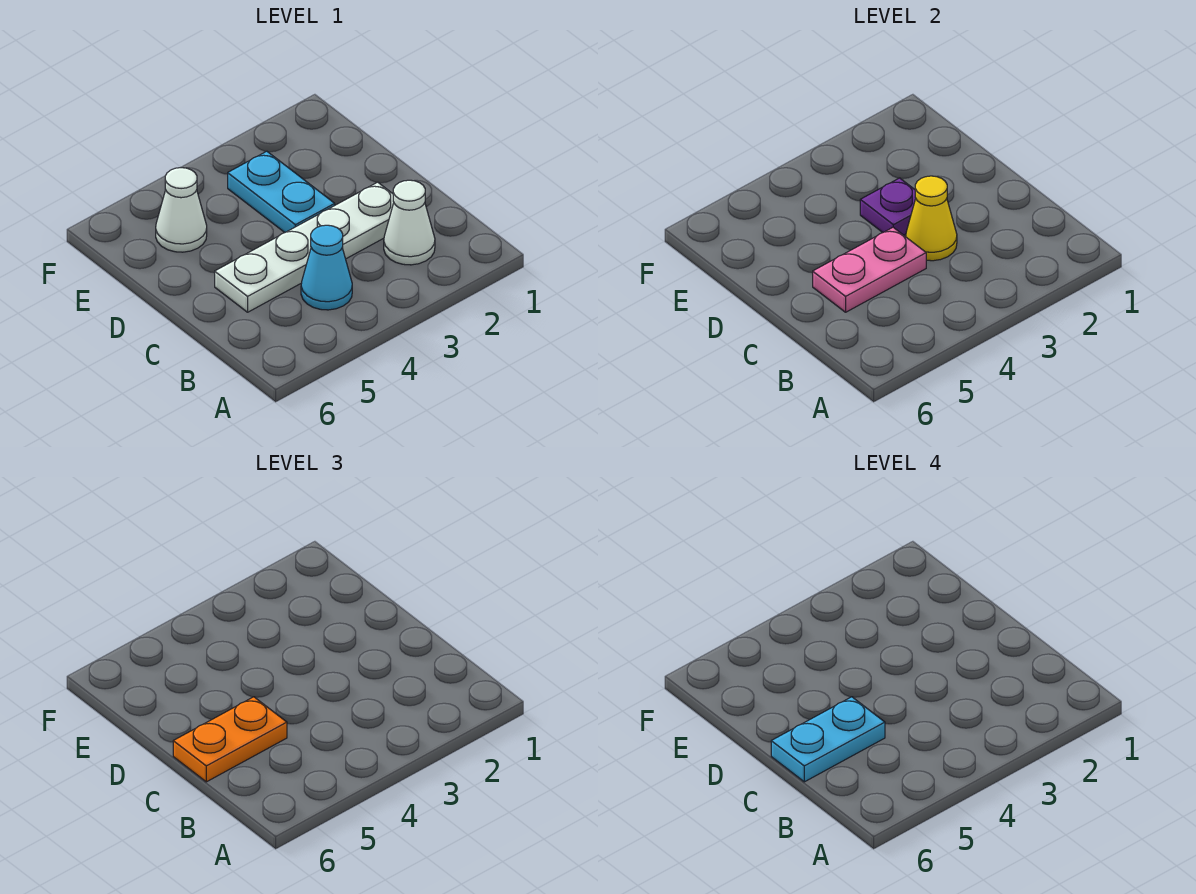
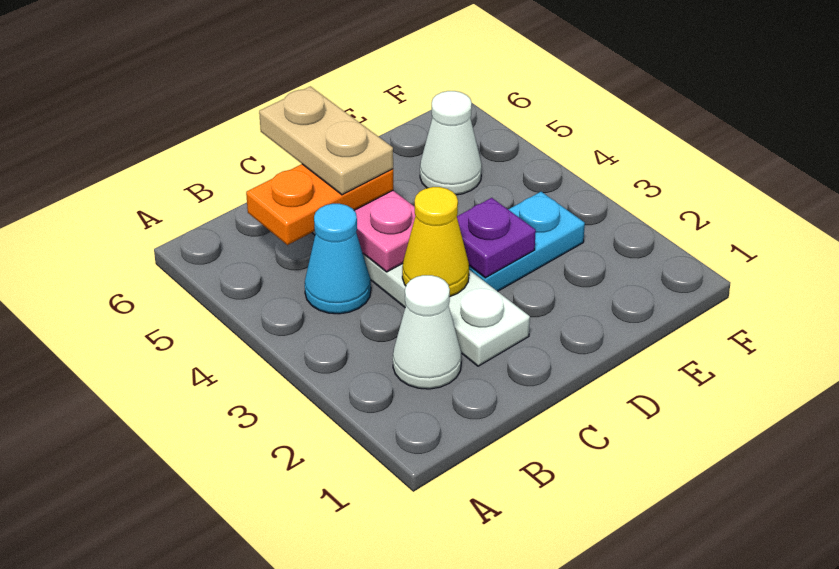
orange plate C5:C6 level 3 -> orange plate B5:C5 level 3
cyan plate C5:C6 level 4 -> tan plate C5:C6 level 4

